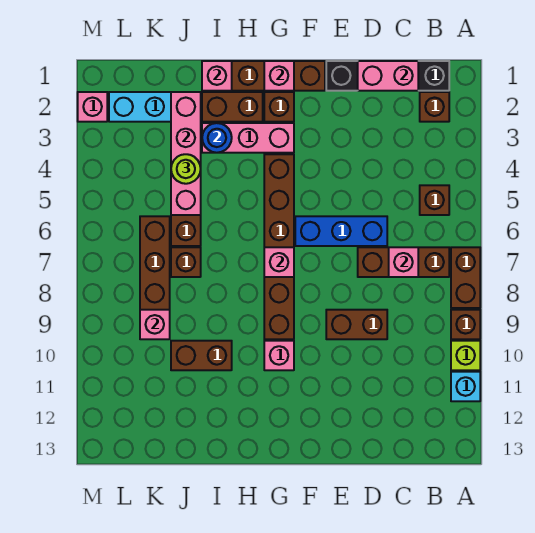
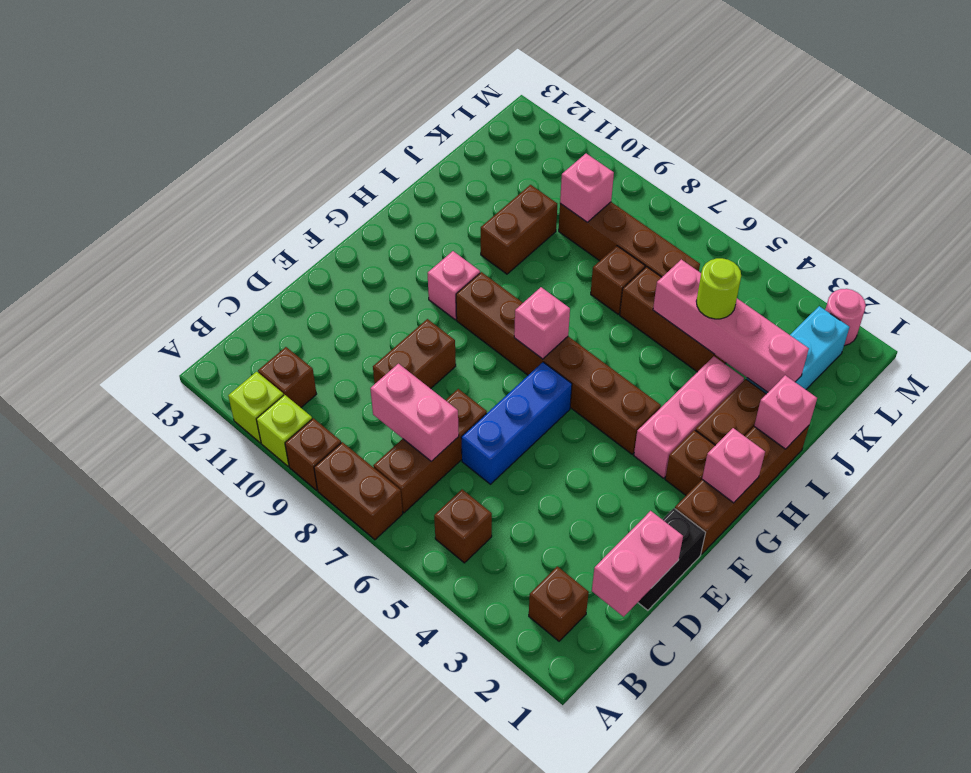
cyan brick A11 level 1 -> lime brick A11 level 1
black brick B1:E1 level 1 -> black brick D1:E1 level 1
none -> brown brick B11 level 1
pink brick C7 level 2 -> pink brick C7:C8 level 2
blue round brick I3 level 2 -> none
pink brick M2 level 1 -> pink round brick M2 level 1

